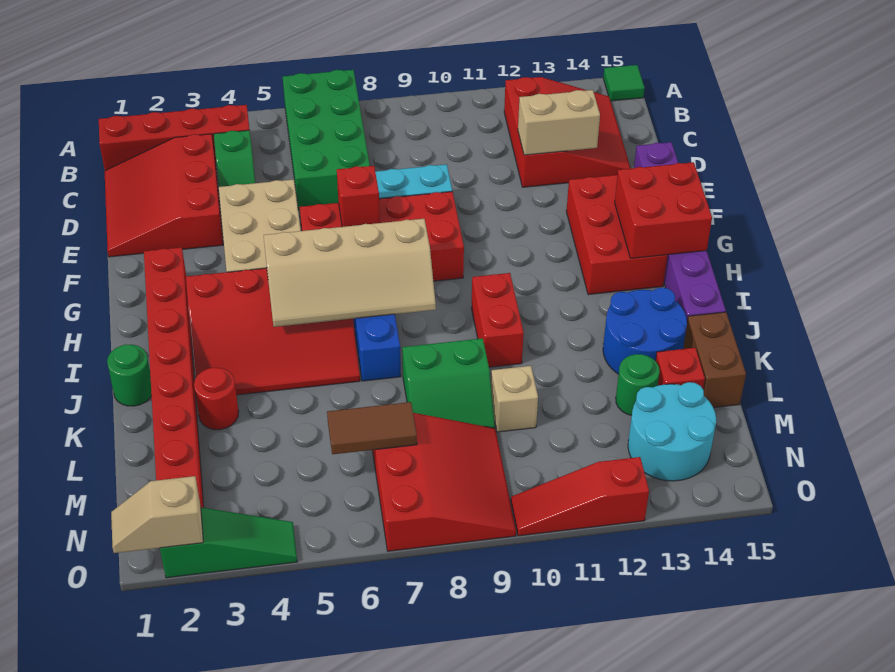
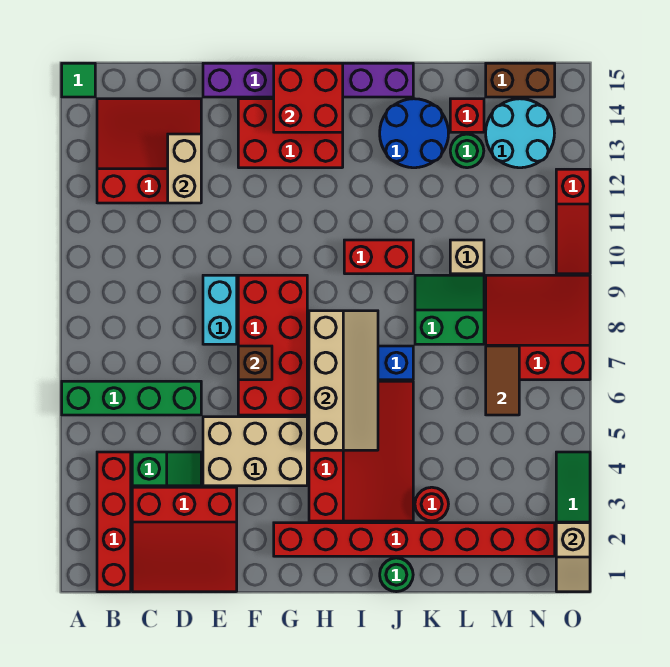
green brick A6:D7 level 1 -> green brick A6:D6 level 1
red brick F7 level 2 -> brown brick F7 level 2
green slope K8:L9 level 1 top K -> green slope K8:L9 level 1 top 8
brown brick K15:L15 level 1 -> brown brick M15:N15 level 1

